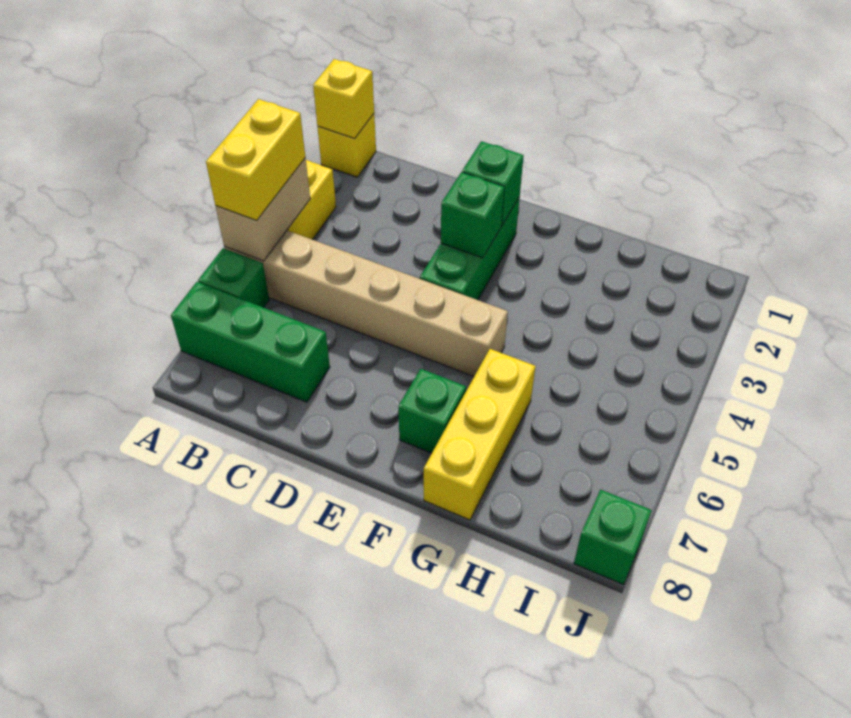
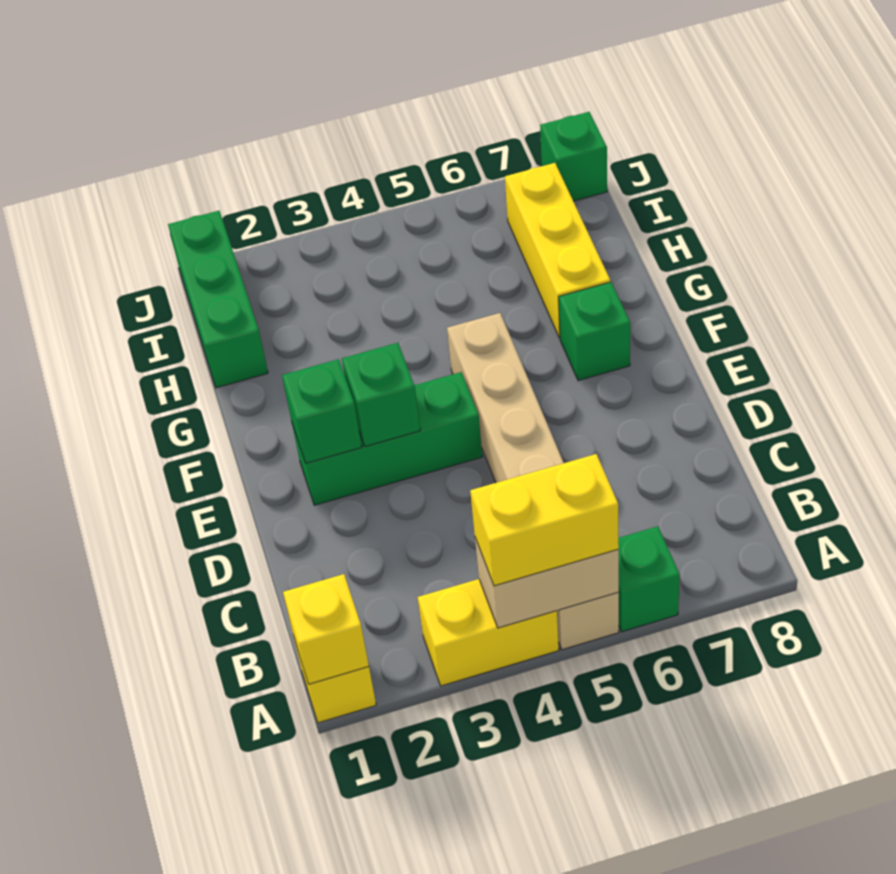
green brick A7:C7 level 1 -> green brick H1:J1 level 1
yellow brick G6:G8 level 1 -> yellow brick G7:I7 level 1

